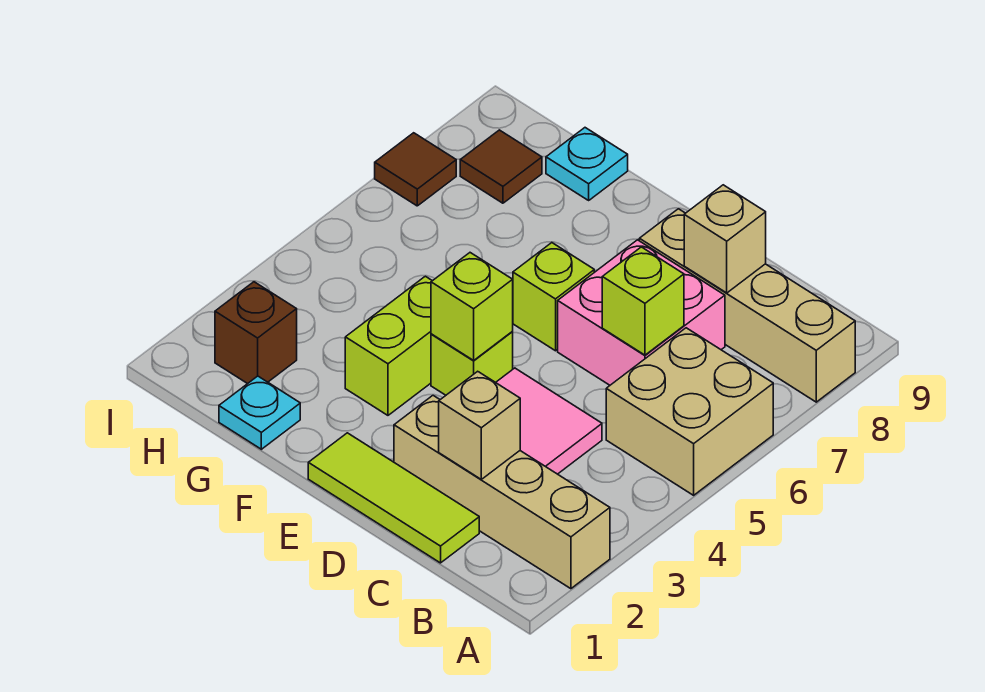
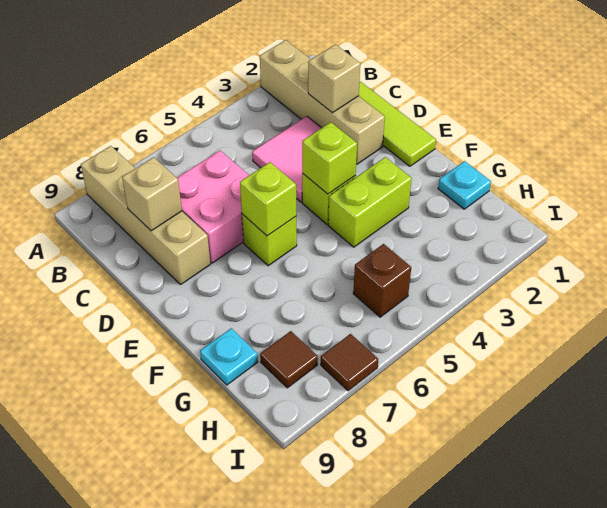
tan brick A5:B6 level 1 -> none
lime brick C6 level 2 -> lime brick E6 level 2
brown brick H2 level 1 -> brown brick H5 level 1

